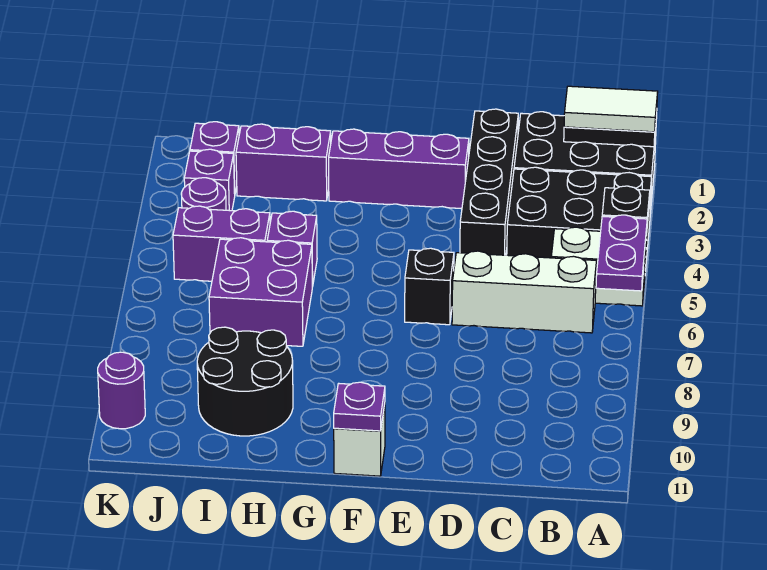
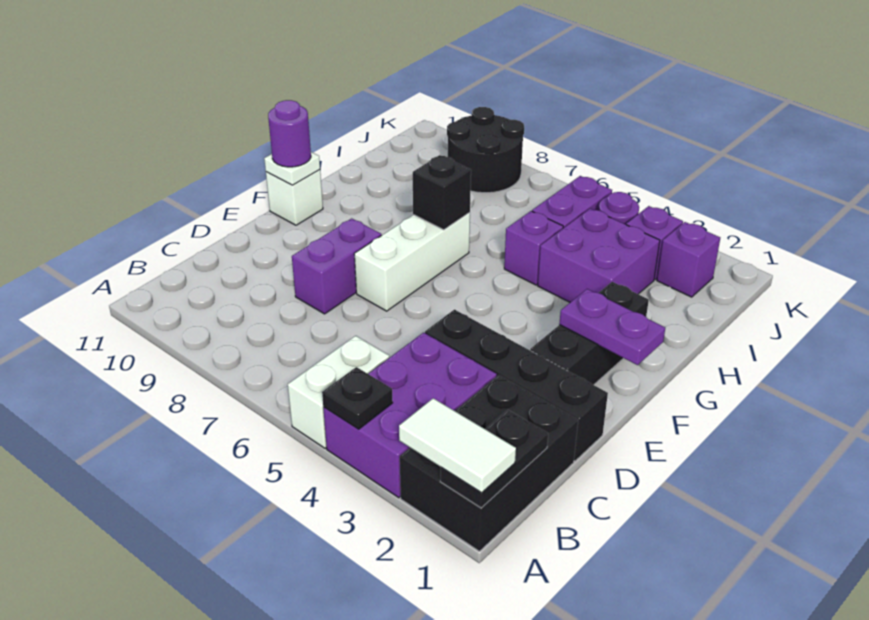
white tile A1:B1 level 3 -> white tile A1:A2 level 3
black brick A3:C4 level 1 -> purple brick A3:C4 level 1
purple plate A5:A6 level 2 -> purple plate F1:F2 level 2
white brick B6:D6 level 1 -> white brick E7:G7 level 1
purple brick E2:G2 level 1 -> black brick E2:G2 level 1
black brick E6 level 1 -> black brick G7 level 2
purple plate F11 level 2 -> white plate F11 level 2
purple brick H2:I2 level 1 -> purple brick D8:E8 level 1
purple brick H6:I7 level 1 -> purple brick H3:I4 level 1
black round brick H9:I10 level 1 -> black round brick J8:K9 level 1
purple round brick K10 level 1 -> purple round brick F11 level 3

